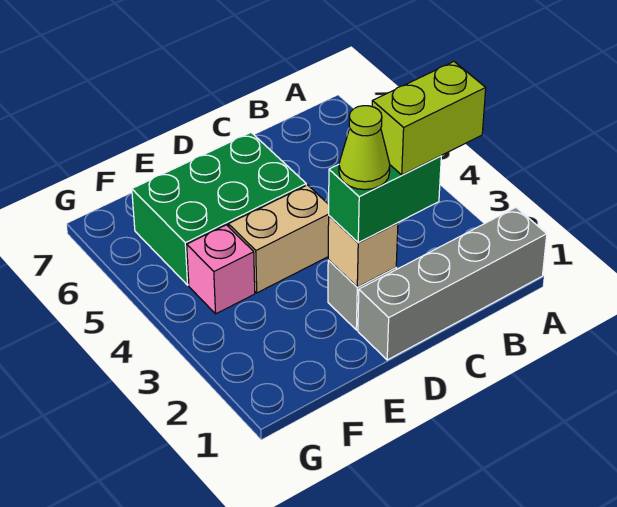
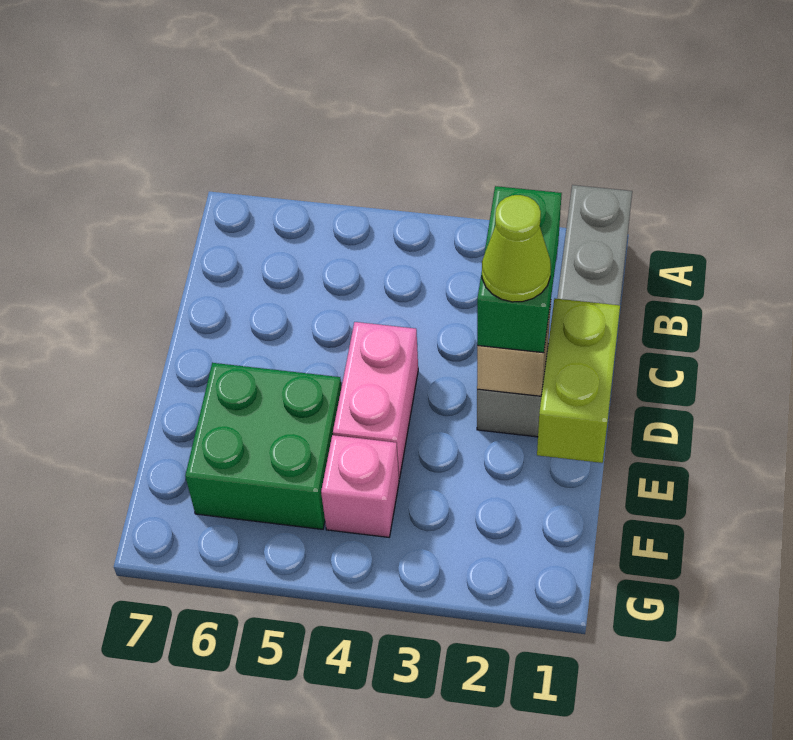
lime brick B2:C2 level 4 -> lime brick D1:E1 level 2
tan brick D4:E4 level 1 -> pink brick D4:E4 level 1
green brick D5:F6 level 1 -> green brick E5:F6 level 1

